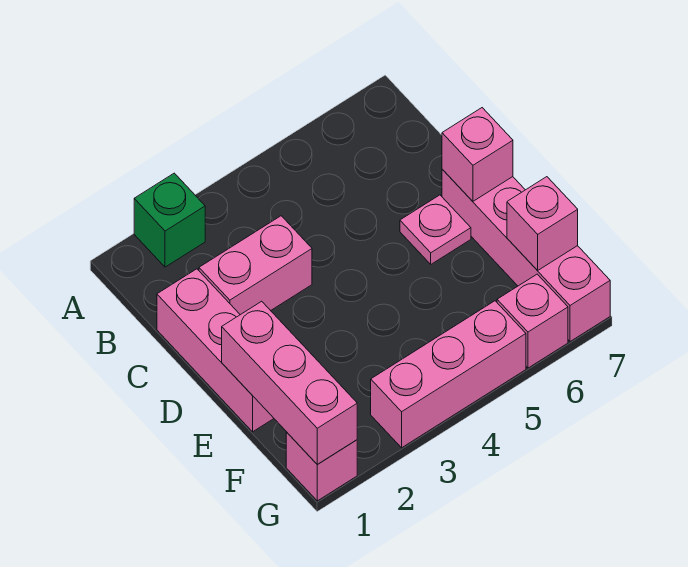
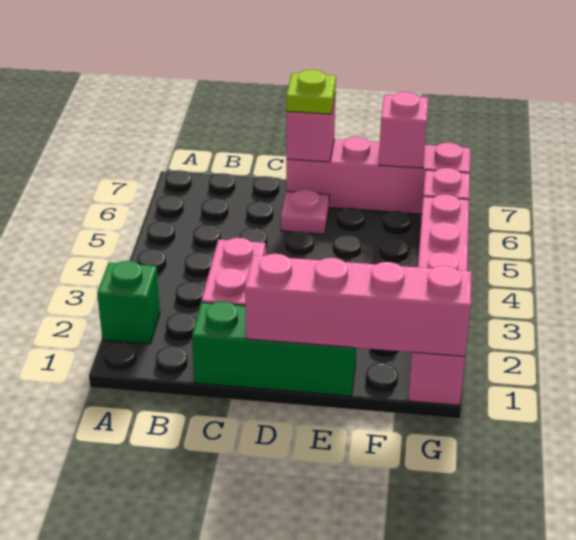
pink brick C1:E1 level 1 -> green brick C1:E1 level 1
none -> lime plate D7 level 3
pink brick E1:G1 level 2 -> pink brick D1:G1 level 2

